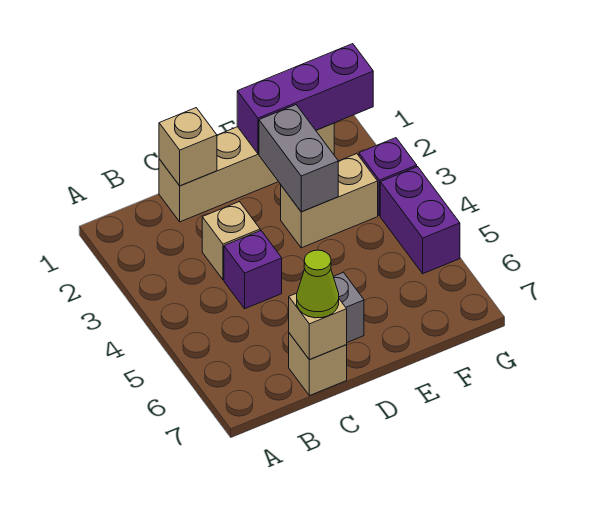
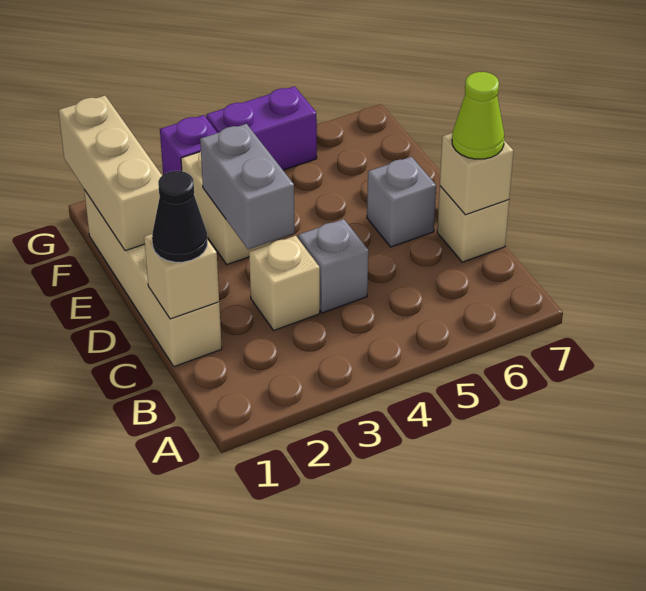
none -> black cone C1 level 3
purple brick C4 level 1 -> grey brick C4 level 1
purple brick E1:G1 level 2 -> tan brick E1:G1 level 2
grey brick E2:E3 level 2 -> grey brick D3:E3 level 2

